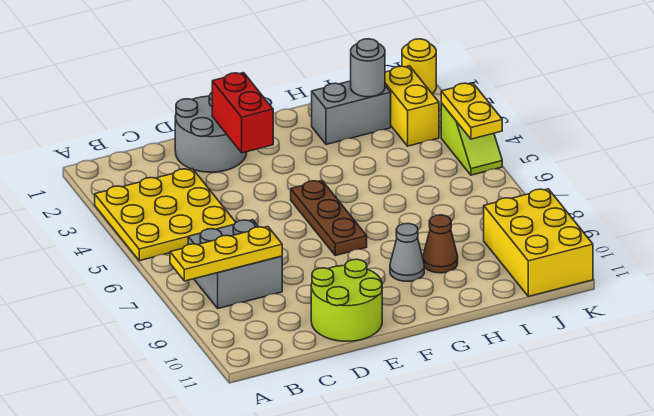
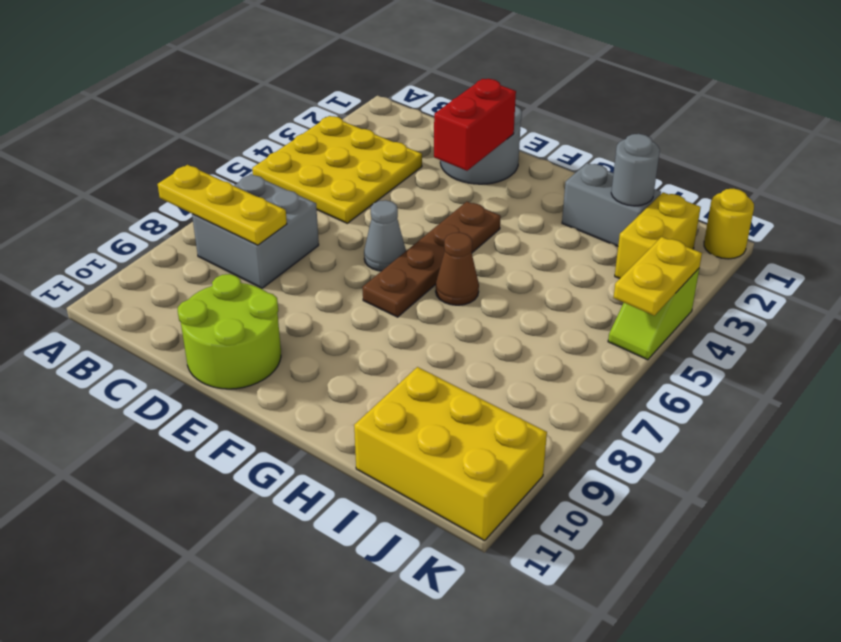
brown plate F5:F7 level 1 -> brown plate F4:F7 level 1
grey cone G9 level 1 -> grey cone E6 level 1
brown cone H9 level 1 -> brown cone G6 level 1
yellow brick J9:K11 level 1 -> yellow brick I10:K11 level 1

